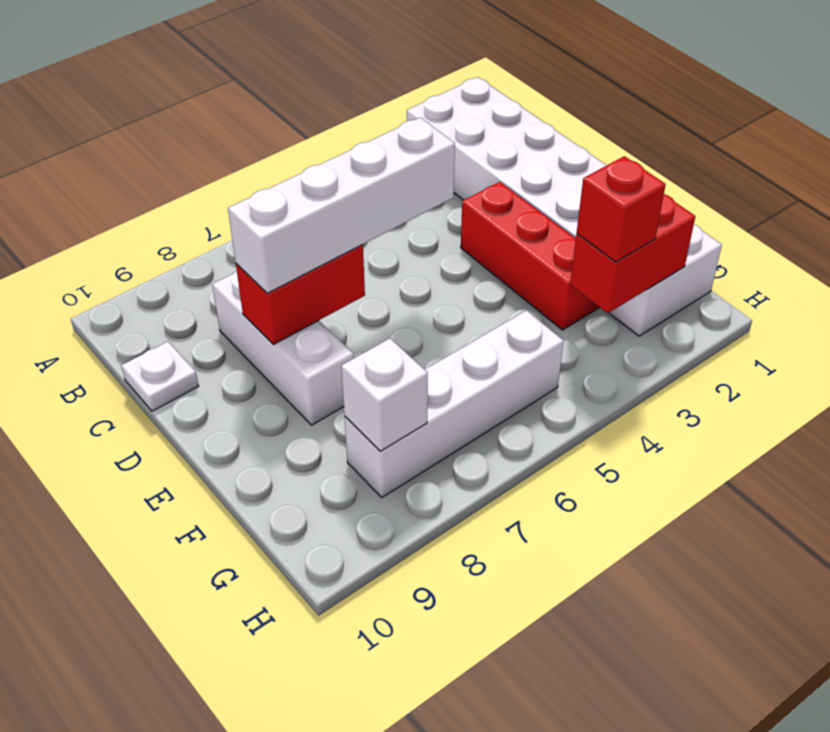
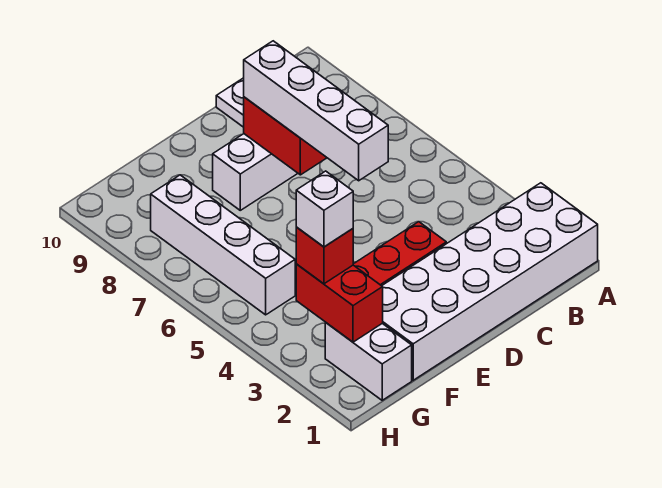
white brick G8 level 2 -> white brick G3 level 4

